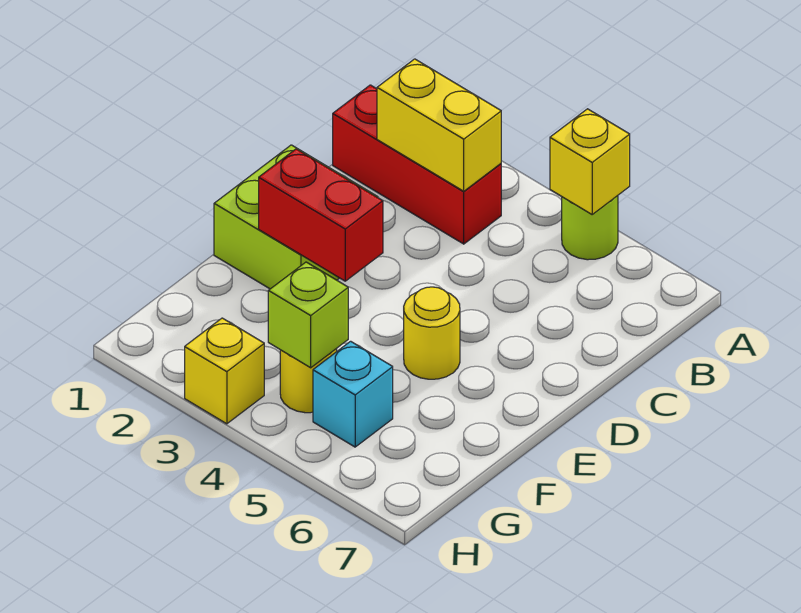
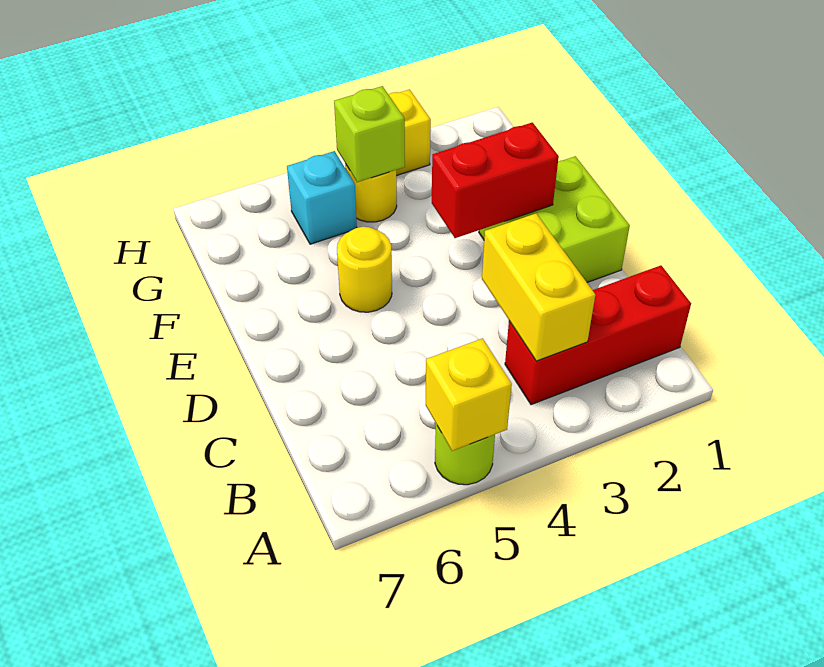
yellow brick B2:B3 level 2 -> yellow brick B3:C3 level 2

